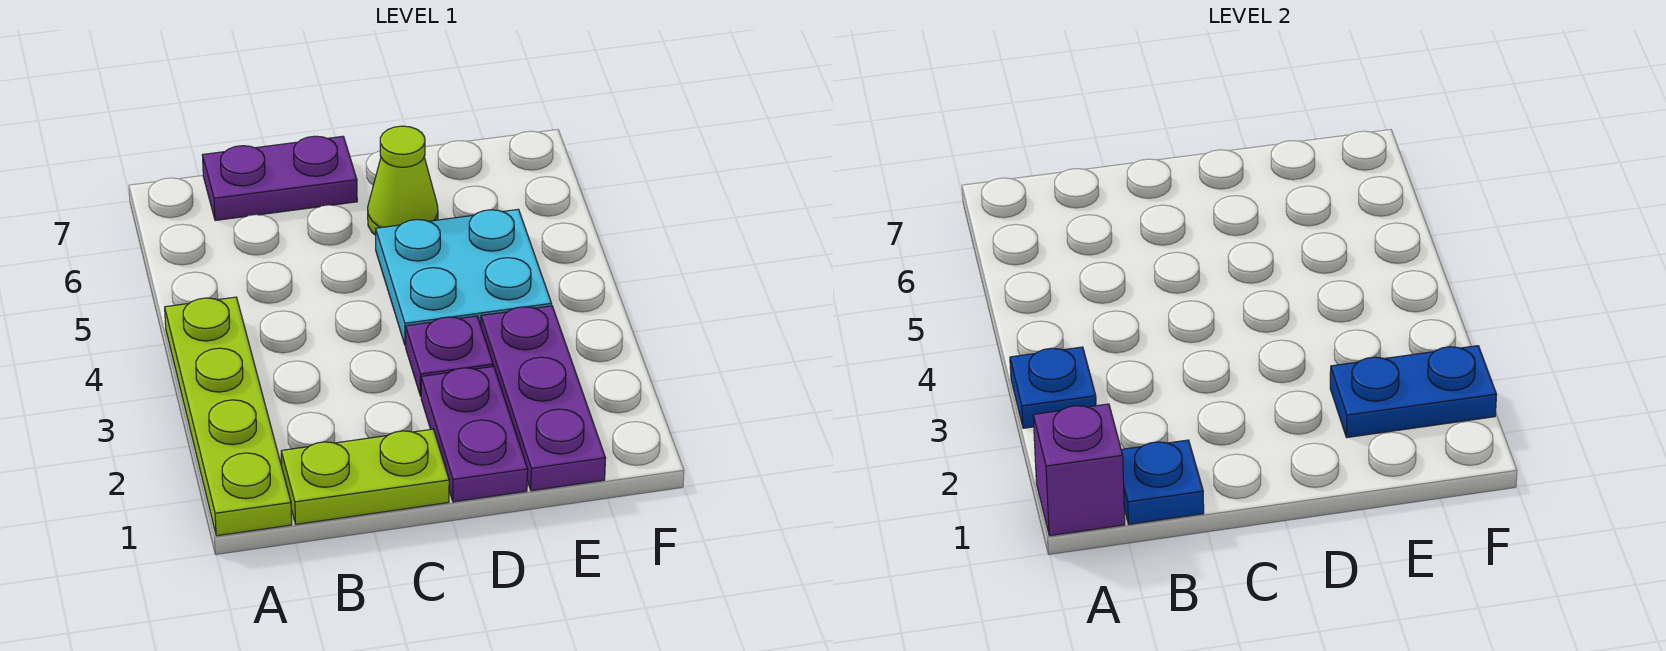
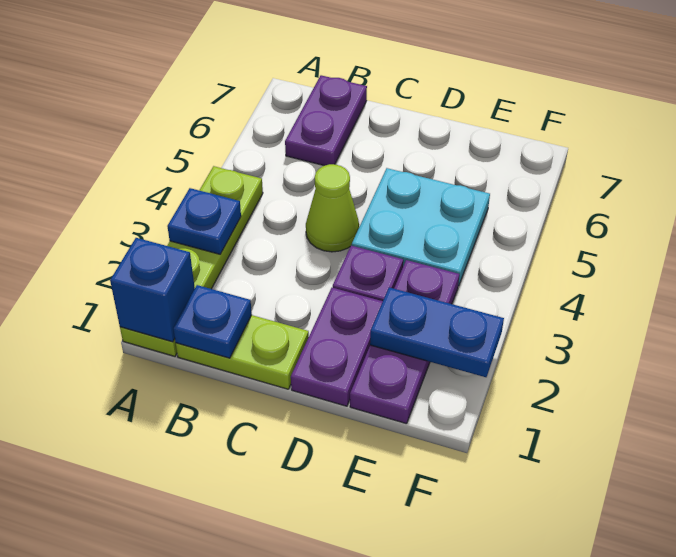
purple brick A1 level 2 -> blue brick A1 level 2
purple plate B7:C7 level 1 -> purple plate B6:B7 level 1
lime cone D6 level 1 -> lime cone C4 level 1

